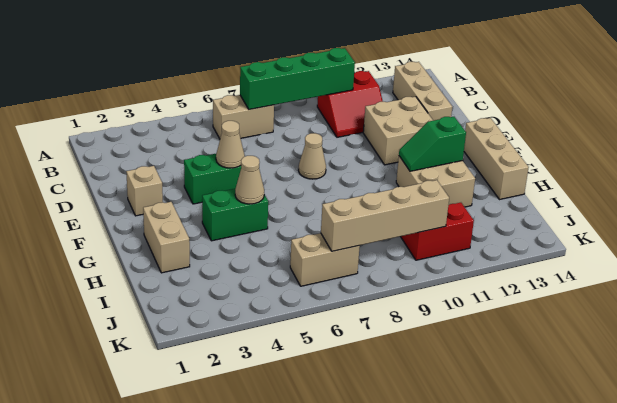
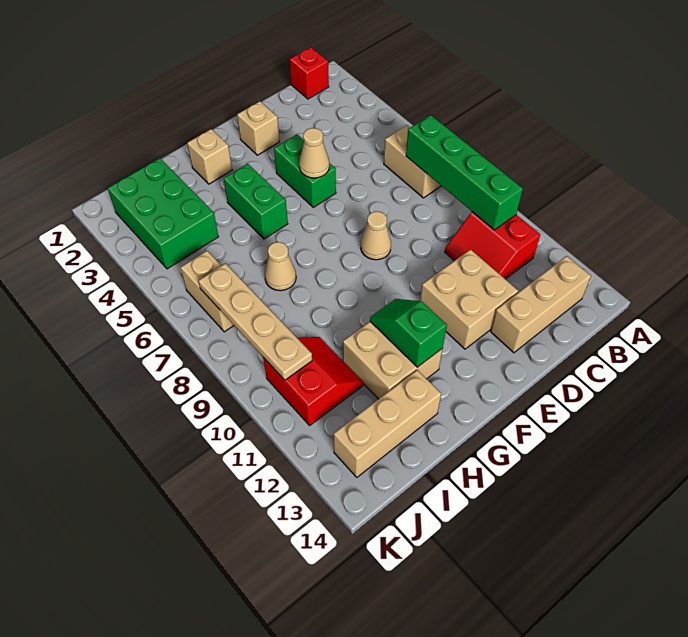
none -> red brick B1 level 1
tan brick F14:H14 level 1 -> tan brick H13:J13 level 1
tan brick G2:H2 level 1 -> tan brick G2 level 1
tan cone G5 level 2 -> tan cone H7 level 1
none -> green brick I2:J4 level 1
tan brick J7:J10 level 2 -> tan plate J7:J10 level 2

